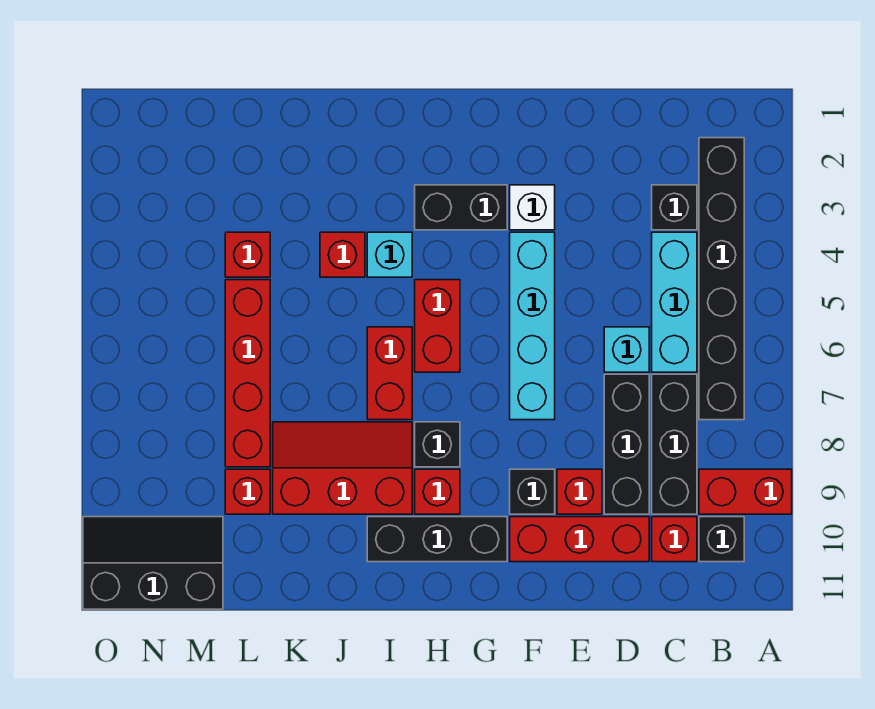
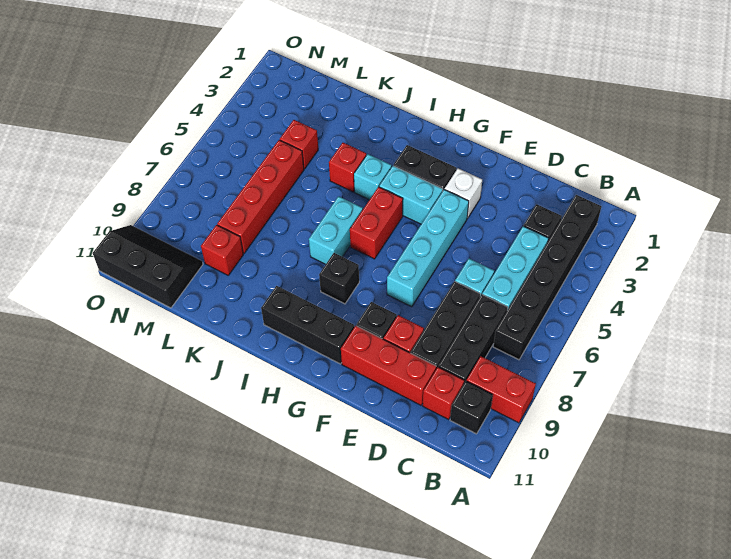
none -> cyan brick G4:H4 level 1
red brick H9 level 1 -> none
red brick I6:I7 level 1 -> cyan brick I6:I7 level 1
red slope I8:K9 level 1 top 9 -> none

